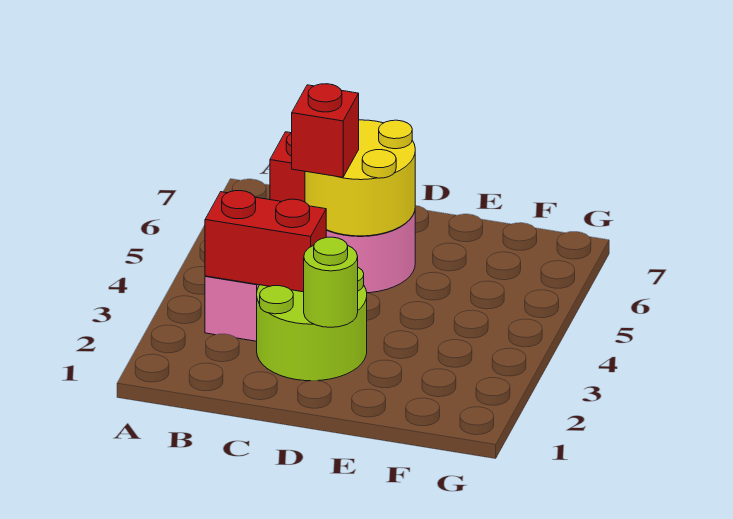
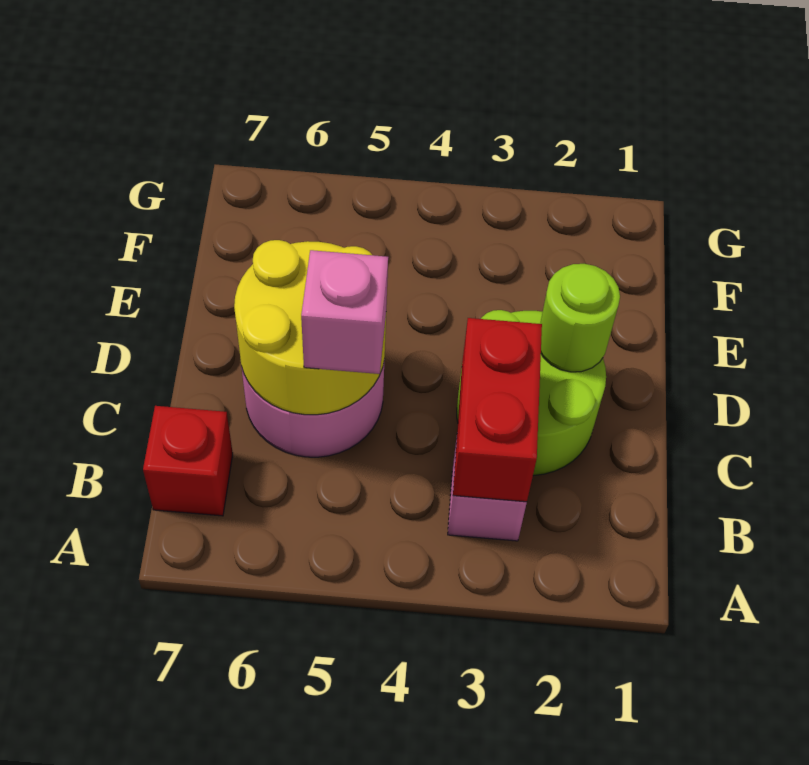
red brick C5 level 3 -> pink brick C5 level 3

